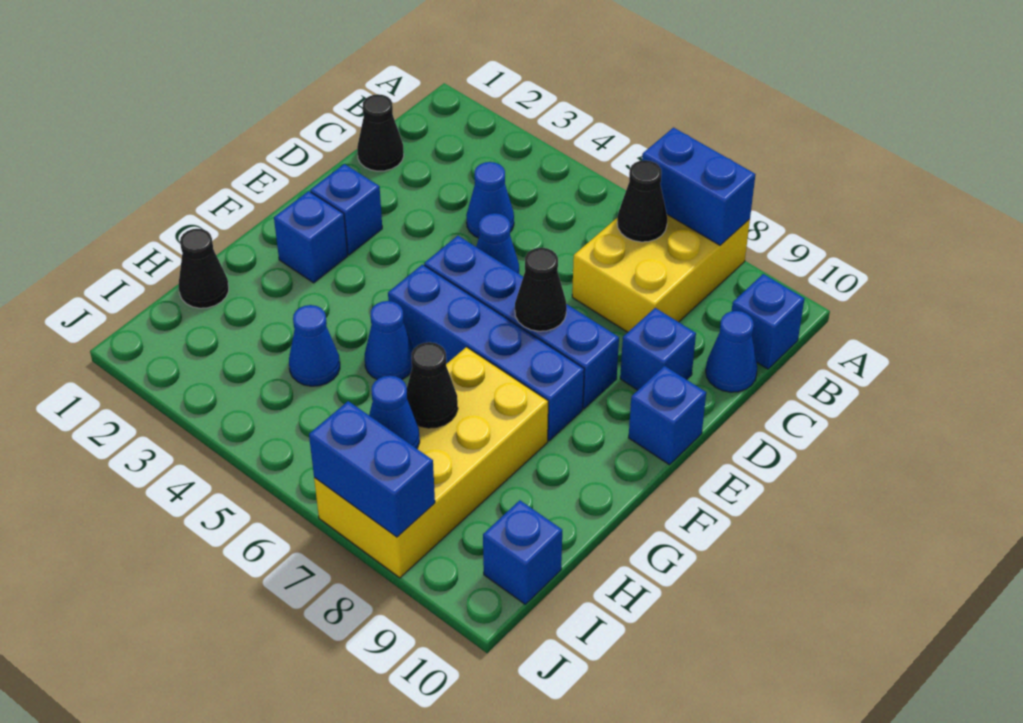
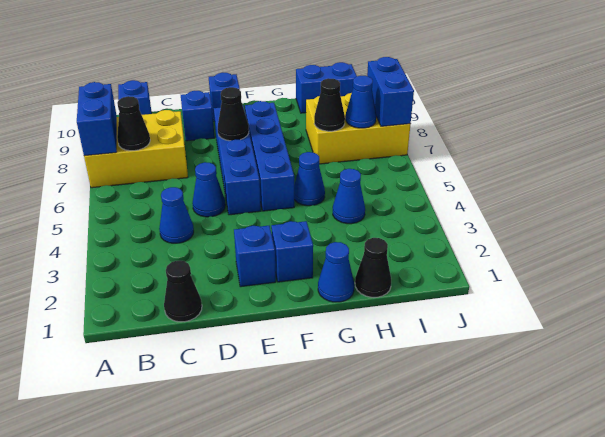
blue cone C10 level 1 -> blue cone G1 level 1
yellow brick G7:J8 level 1 -> yellow brick H7:J8 level 1
blue brick I10 level 1 -> blue brick H10:I10 level 1

